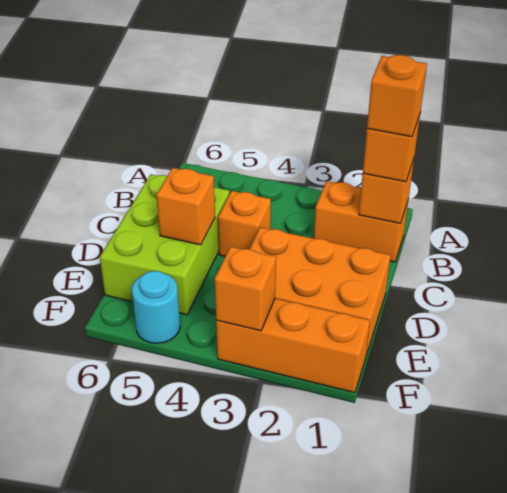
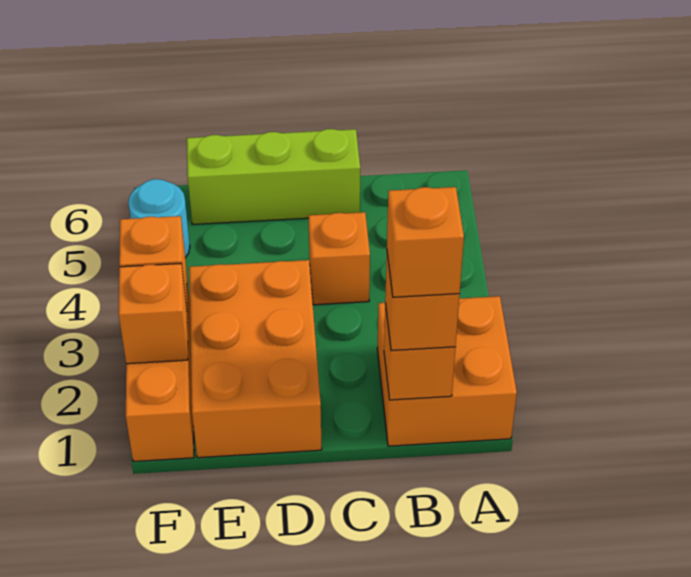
orange brick B1:B2 level 1 -> orange brick A1:B2 level 1
lime brick C5:E6 level 1 -> lime brick C6:E6 level 1
orange brick D5 level 2 -> orange brick F2 level 2

